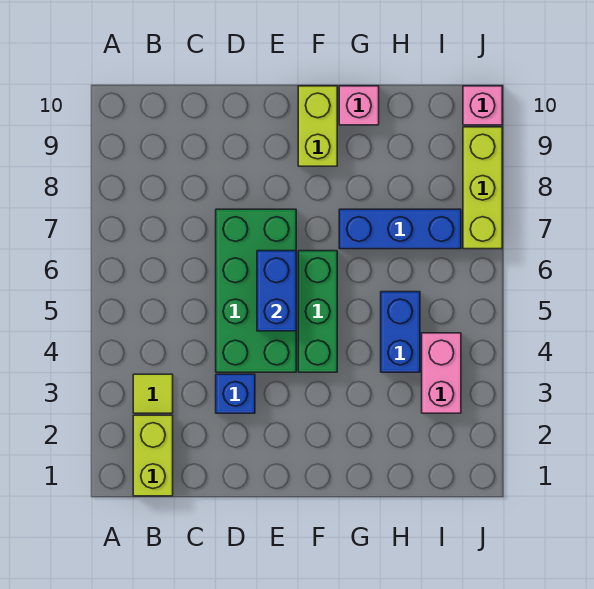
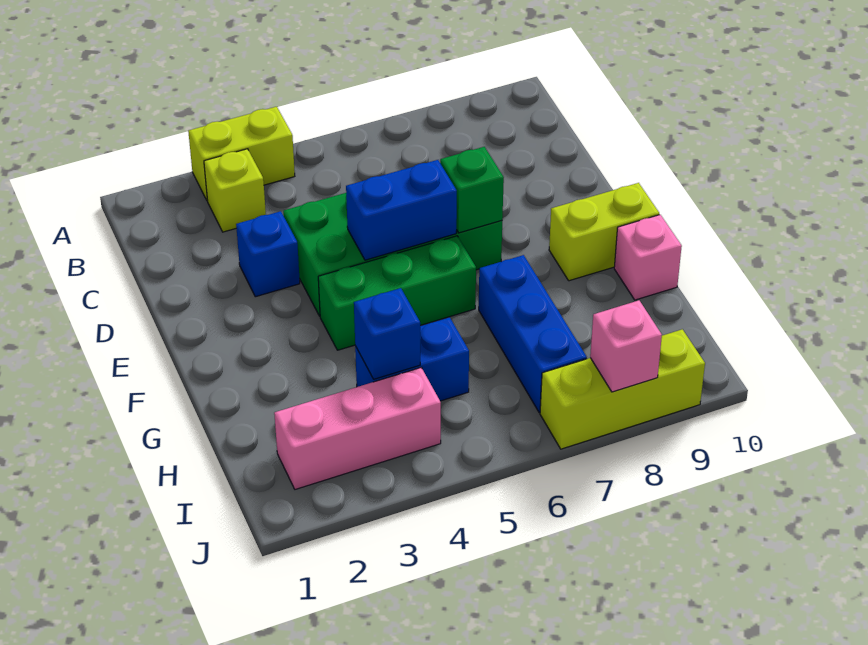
lime brick B1:B2 level 1 -> lime brick A3:A4 level 1
lime tile B3 level 1 -> lime brick B3 level 1
none -> green brick E7 level 2
none -> blue brick H4 level 2
pink brick I3:I4 level 1 -> pink brick I2:I4 level 1
pink brick J10 level 1 -> pink brick J8 level 2

